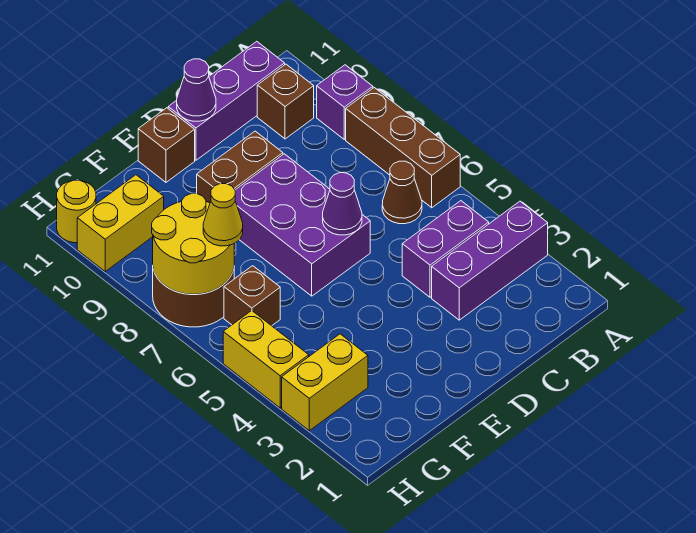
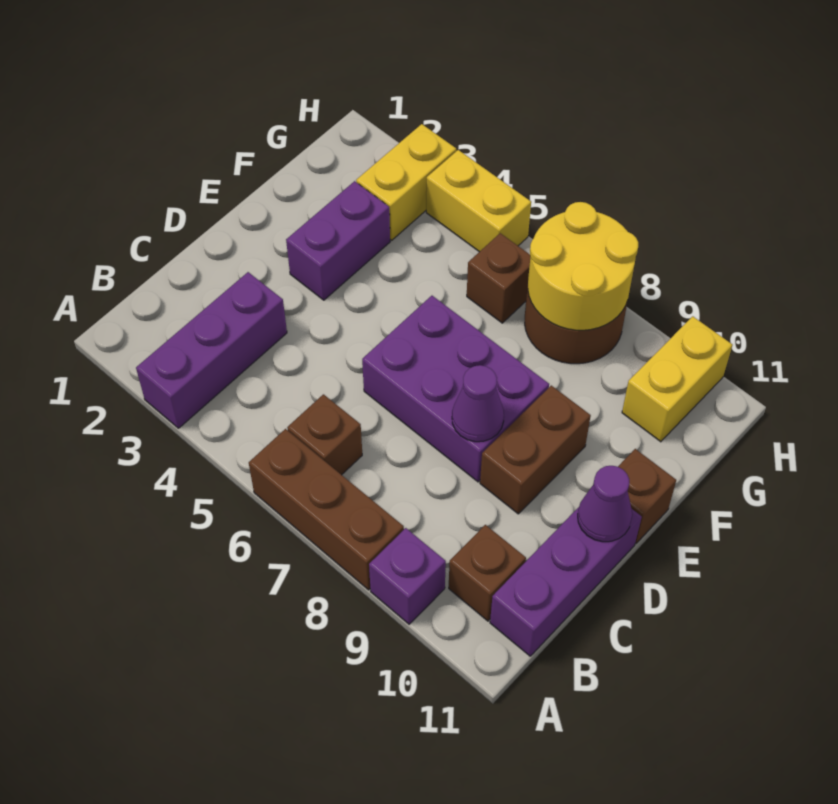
purple brick B4:C4 level 1 -> purple brick E3:F3 level 1
brown cone B6 level 1 -> brown brick B6 level 1
purple cone D6 level 2 -> purple cone D8 level 2
yellow cone G7 level 3 -> none
yellow round brick H11 level 1 -> none

